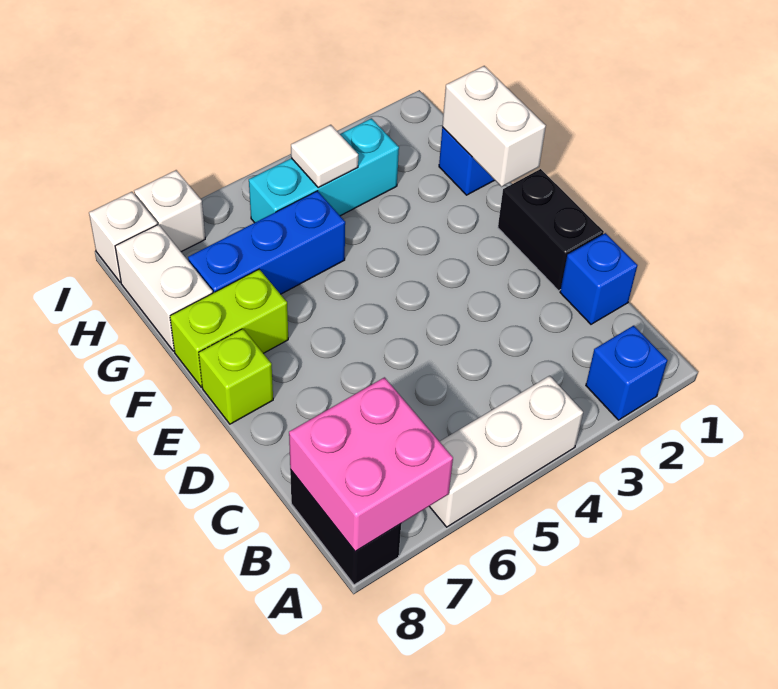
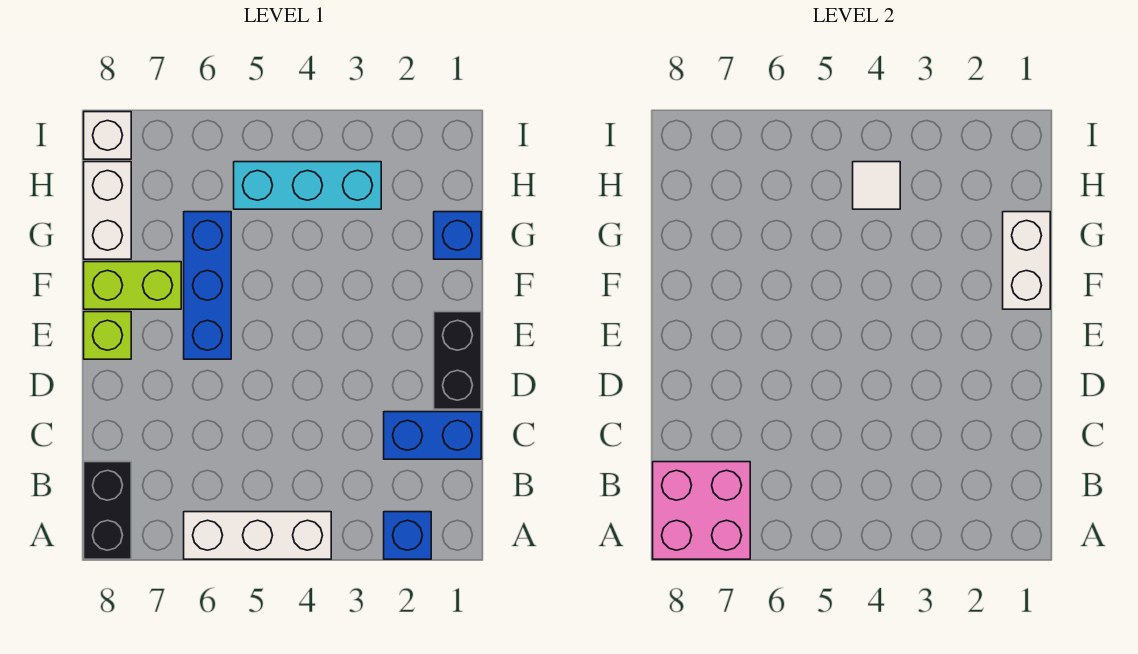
blue brick C1 level 1 -> blue brick C1:C2 level 1
blue brick G5:G7 level 1 -> blue brick E6:G6 level 1
white brick I7 level 1 -> none

